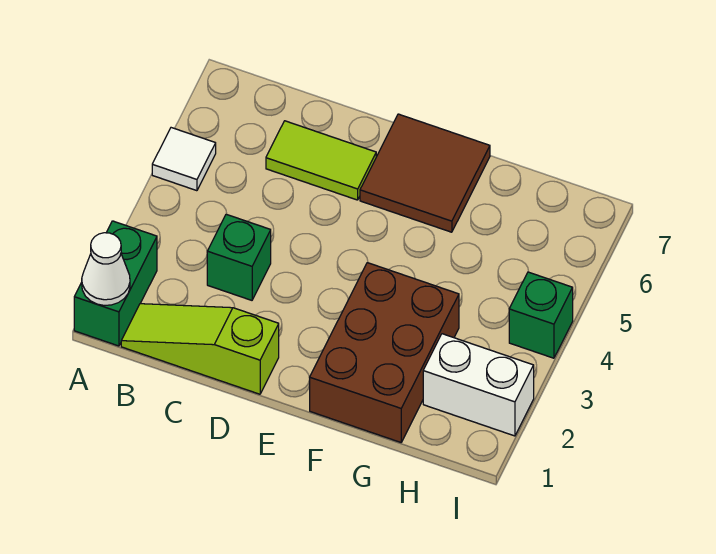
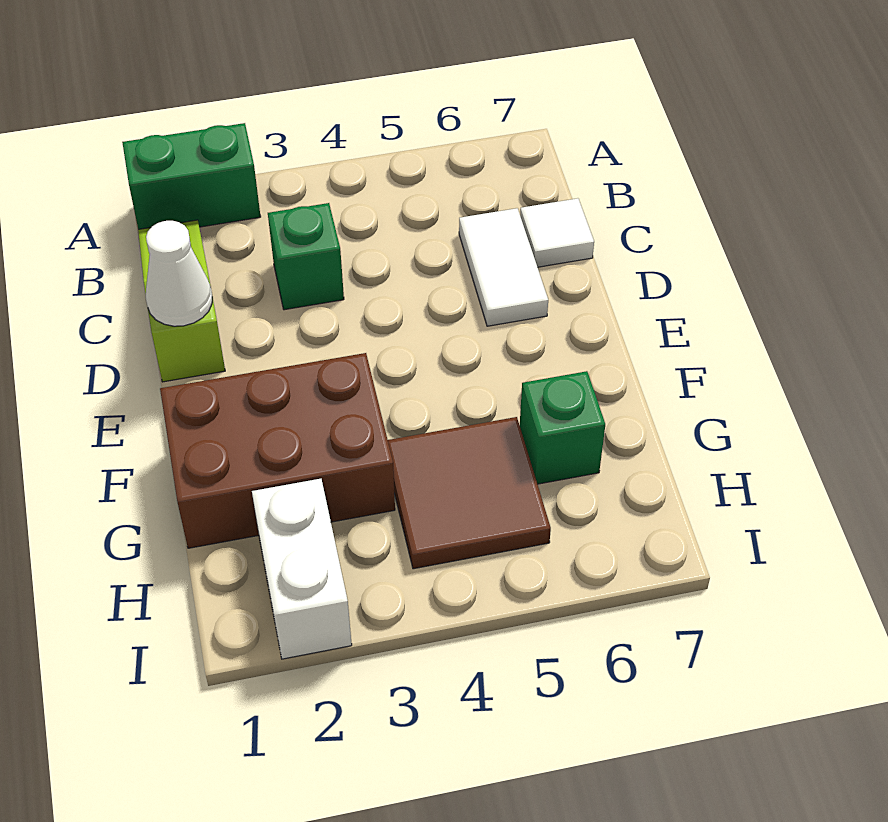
white cone A1 level 2 -> white cone D1 level 2
white tile A5 level 1 -> white tile C7 level 1
lime tile C6:D6 level 1 -> white tile C6:D6 level 1
brown tile E6:F7 level 1 -> brown tile G4:H5 level 1
green brick I4 level 1 -> green brick G6 level 1

